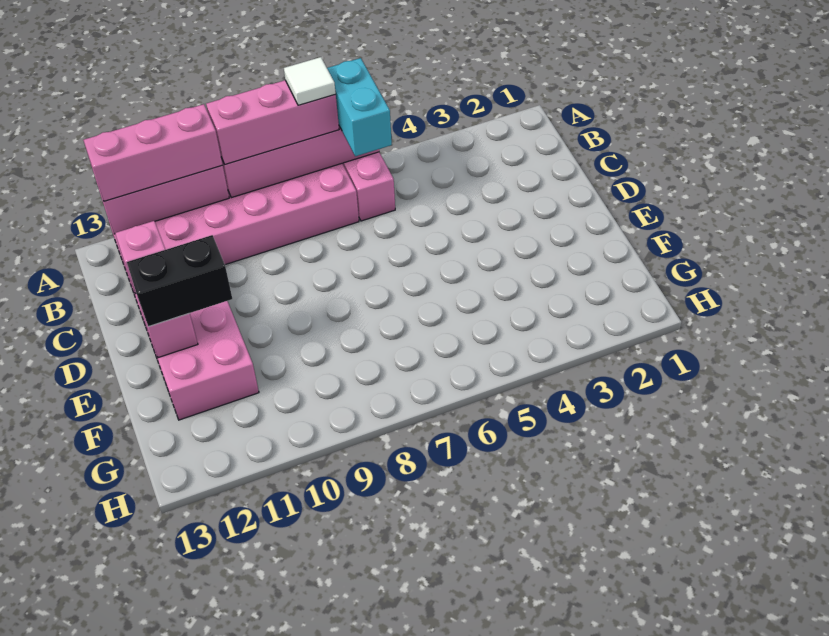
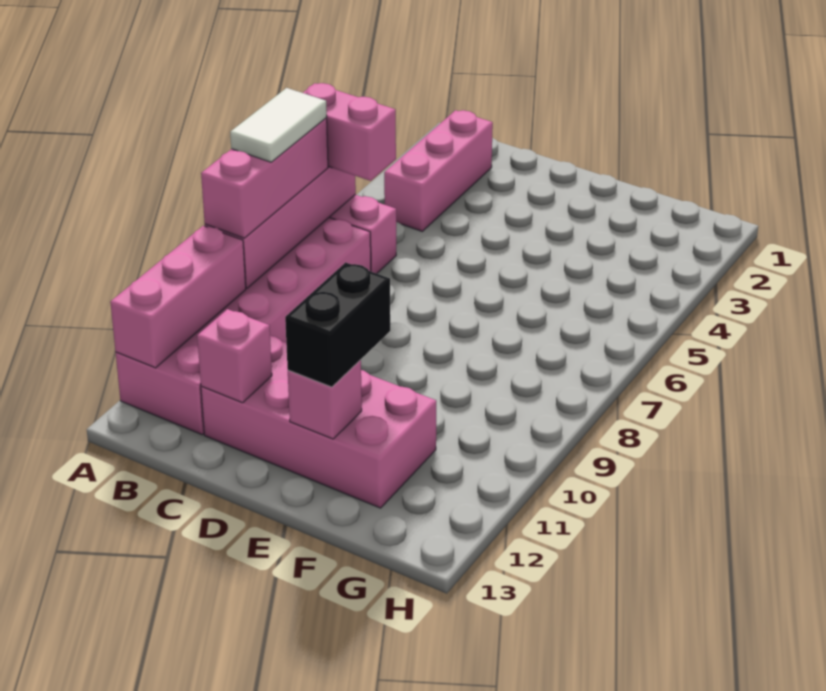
cyan brick A6:B6 level 3 -> pink brick A6:B6 level 3
white tile A7 level 4 -> white tile A7:A8 level 4
pink brick A10:A12 level 3 -> pink brick B2:B4 level 1

